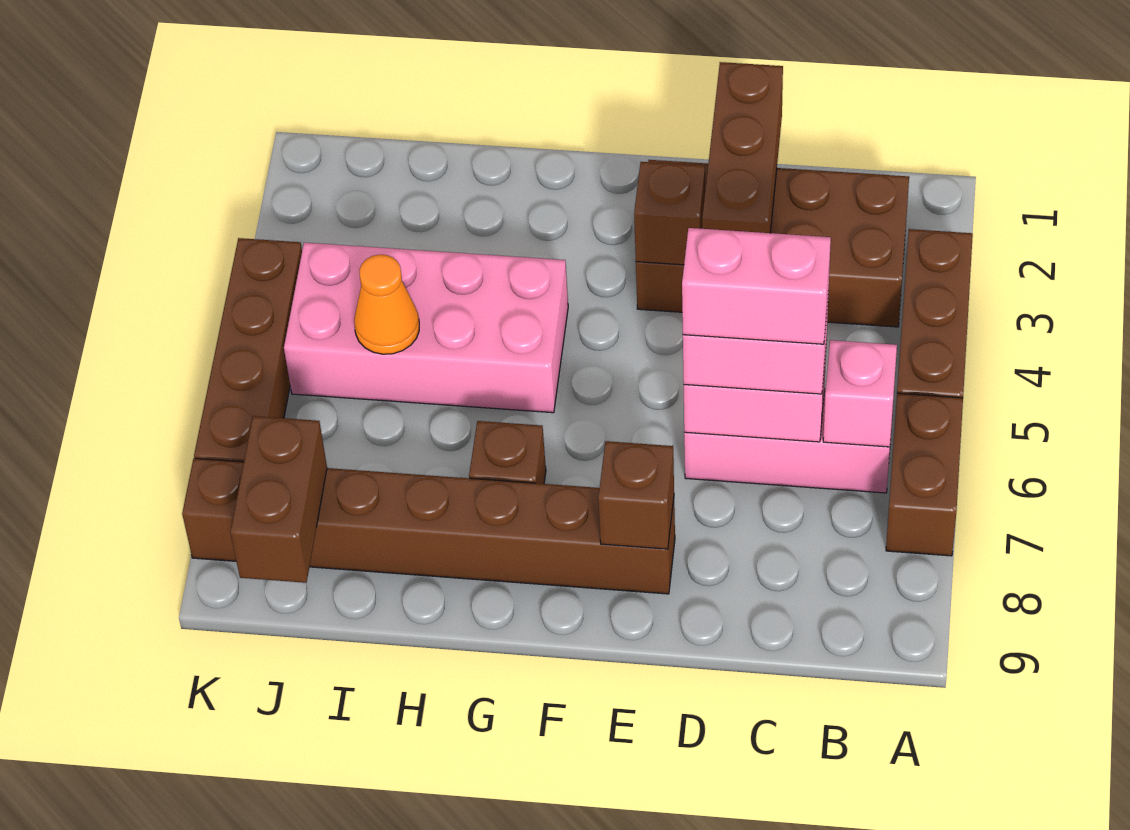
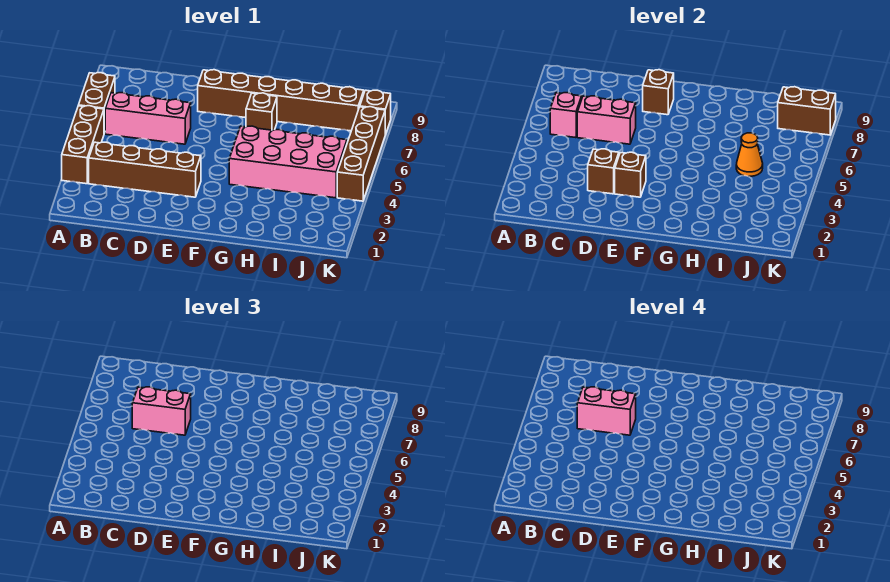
brown brick B2:E3 level 1 -> brown brick B3:E3 level 1
brown brick D1:D3 level 2 -> brown brick D3 level 2
brown brick J8:J9 level 2 -> brown brick J8:K8 level 2

